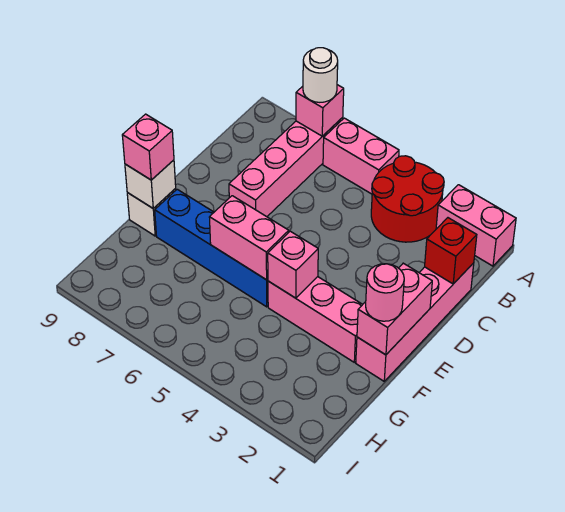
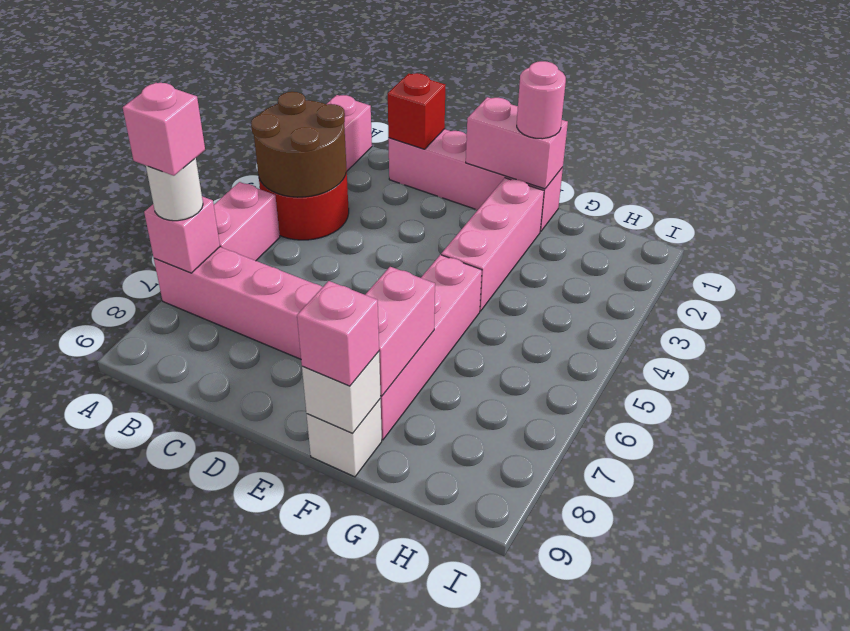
none -> brown round brick A3:B4 level 2
pink brick F4 level 2 -> pink brick A7 level 4
blue brick F5:F8 level 1 -> pink brick F5:F8 level 1
pink brick F5:F6 level 2 -> pink brick F7:F8 level 2

